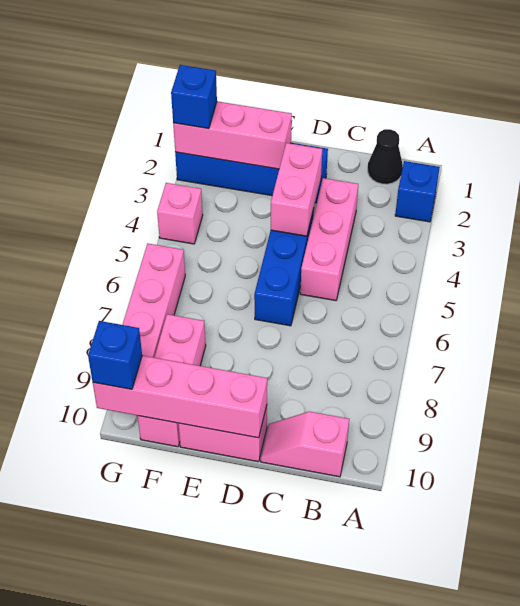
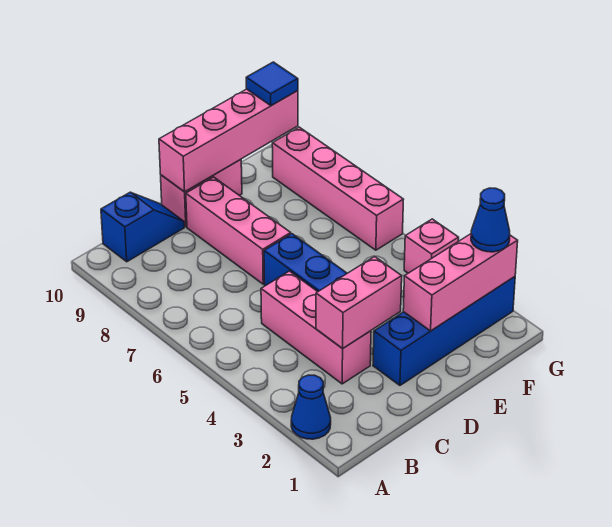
blue brick A2 level 1 -> blue cone A2 level 1
black cone B1 level 1 -> none
pink slope B10:C10 level 1 top B -> blue slope B10:C10 level 1 top B
pink brick D3:D4 level 2 -> pink brick C3:D3 level 2
pink brick F8:F10 level 1 -> pink brick D7:D9 level 1
blue brick G2 level 3 -> blue cone G2 level 3
blue brick G10 level 3 -> blue tile G10 level 3

